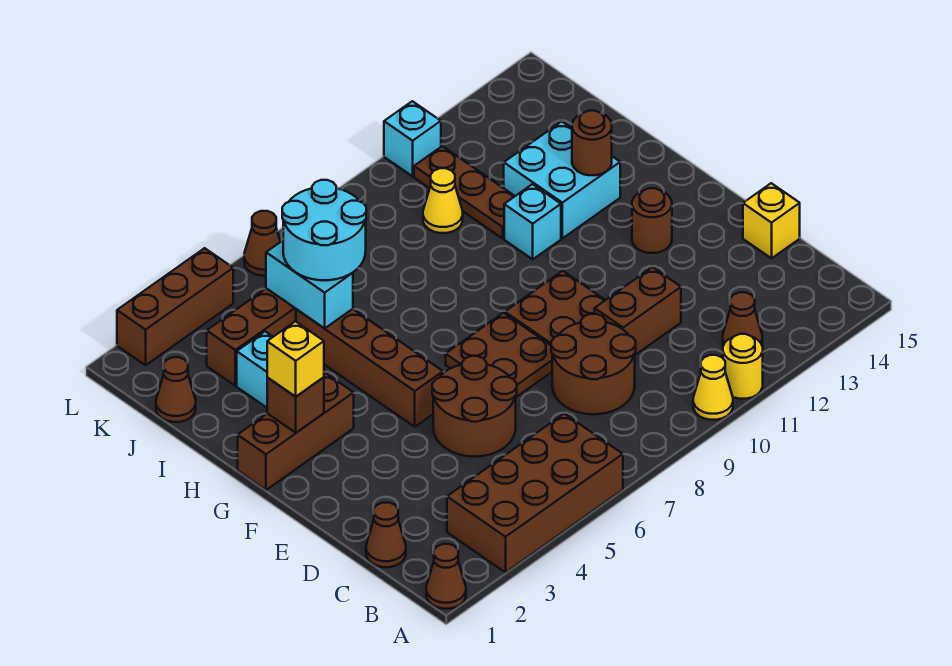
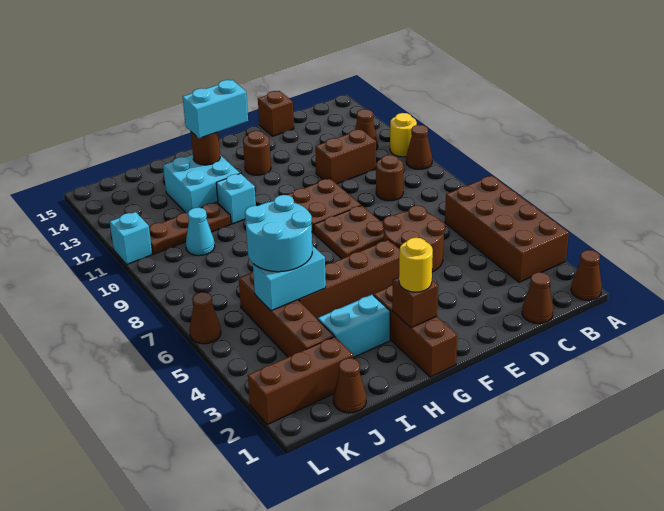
yellow cone A10 level 1 -> brown cone A10 level 1
brown round brick C8:D9 level 1 -> brown round brick C9 level 1
brown brick D10:D11 level 1 -> brown brick C11:D11 level 1
yellow brick D15 level 1 -> brown brick D15 level 1
yellow brick G2 level 3 -> yellow round brick G2 level 3
none -> cyan brick G13:H13 level 3
yellow cone J10 level 1 -> cyan cone J10 level 1
brown brick L2:L4 level 1 -> brown brick J2:L2 level 1

